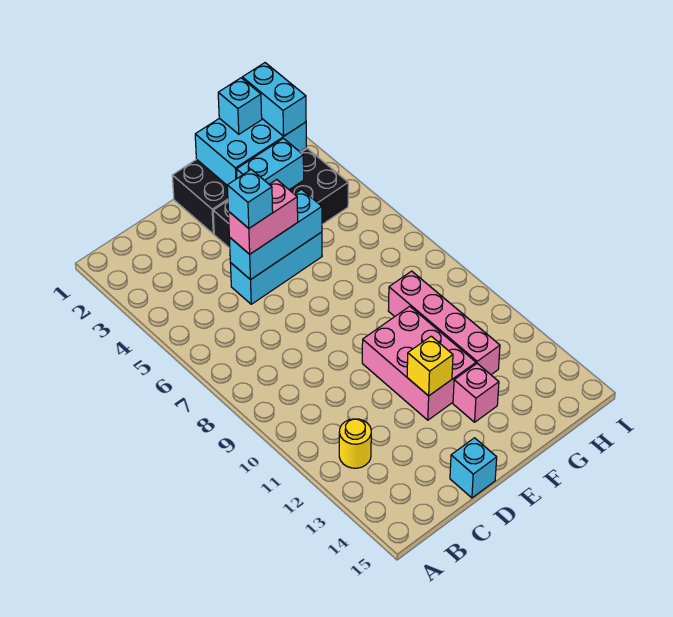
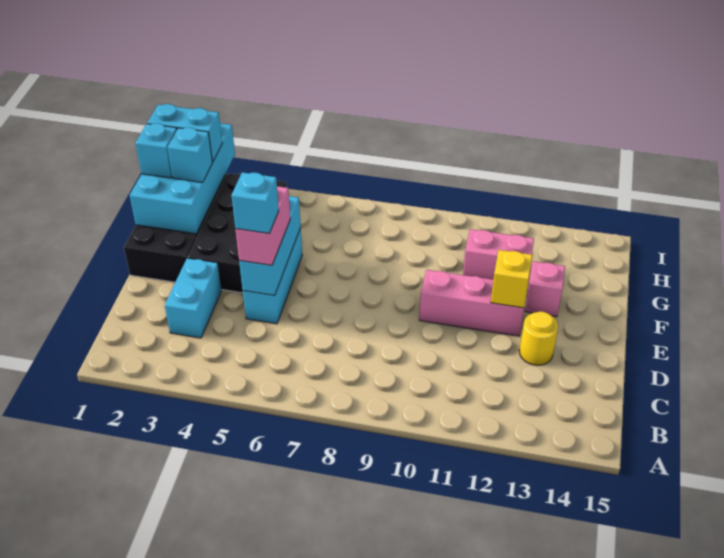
yellow round brick B12 level 1 -> yellow round brick D13 level 1
cyan brick D15 level 1 -> cyan brick G2 level 3
pink brick E10:F12 level 1 -> pink brick E10:E12 level 1
cyan brick F1:H2 level 2 -> cyan brick F1:I2 level 2
cyan brick F3:G3 level 2 -> cyan brick C3:D3 level 1
pink brick G9:G12 level 1 -> pink brick G11:G12 level 1

